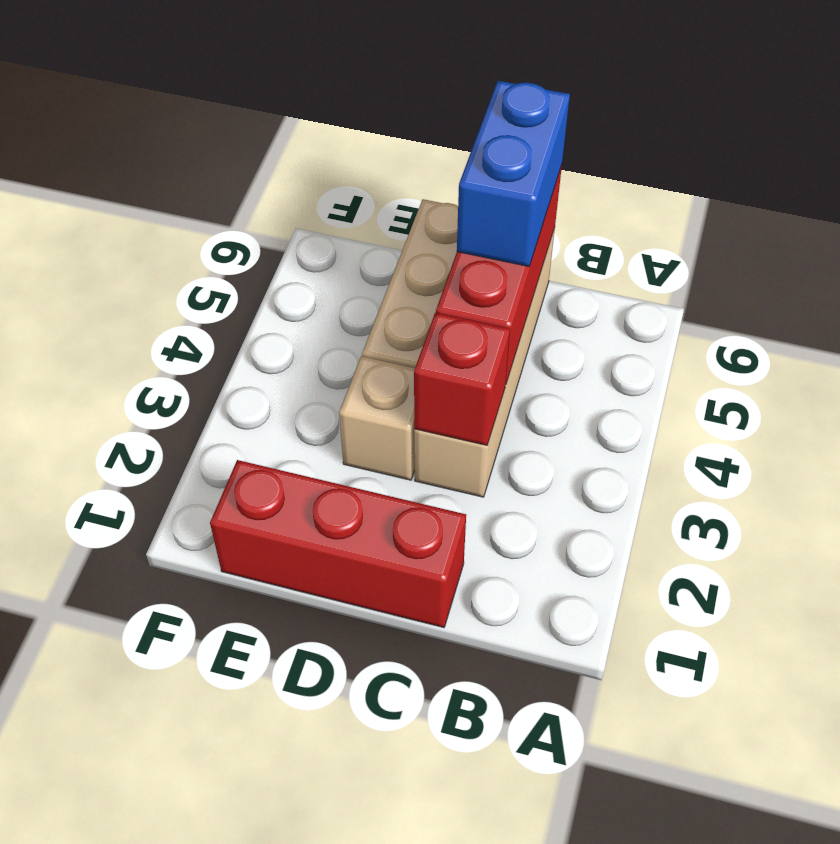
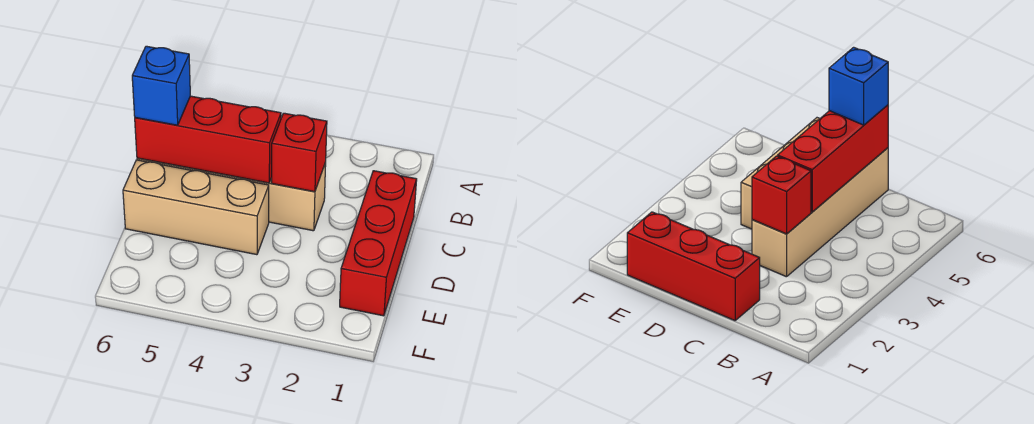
blue brick C5:C6 level 3 -> blue brick C6 level 3
tan brick D3 level 1 -> none

